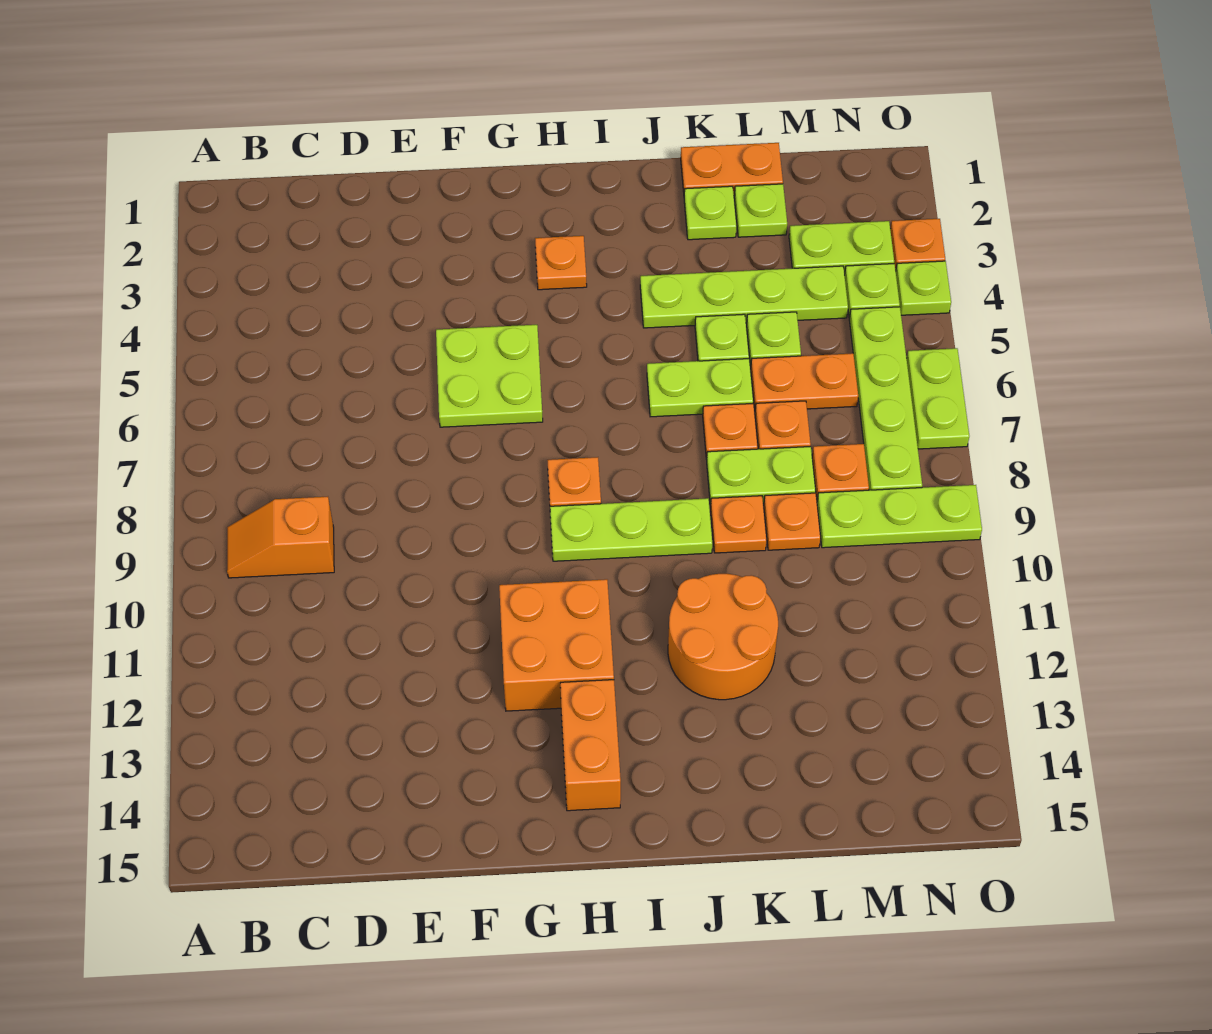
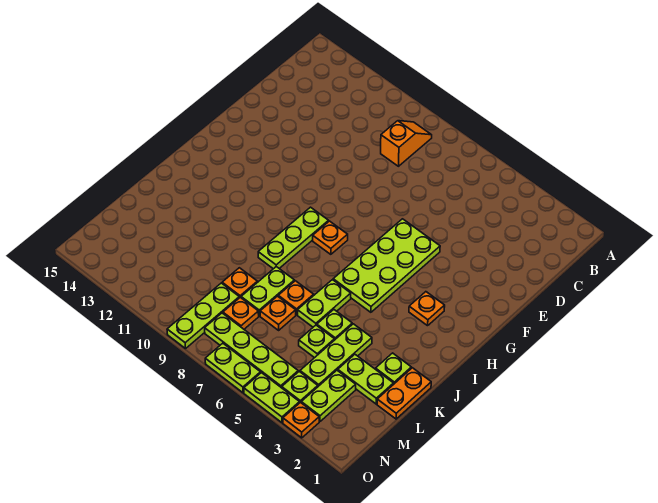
lime plate F5:G6 level 1 -> lime plate F5:I6 level 1
orange brick G11:H12 level 1 -> none
orange brick H13:H14 level 1 -> none
lime plate J4:M4 level 1 -> lime plate K4:M4 level 1
orange round brick J11:K12 level 1 -> none
orange plate K9 level 1 -> none
lime plate L2 level 1 -> lime plate L2:L3 level 1
orange plate L6:M6 level 1 -> none
lime plate O4 level 1 -> lime plate O4:O5 level 1

